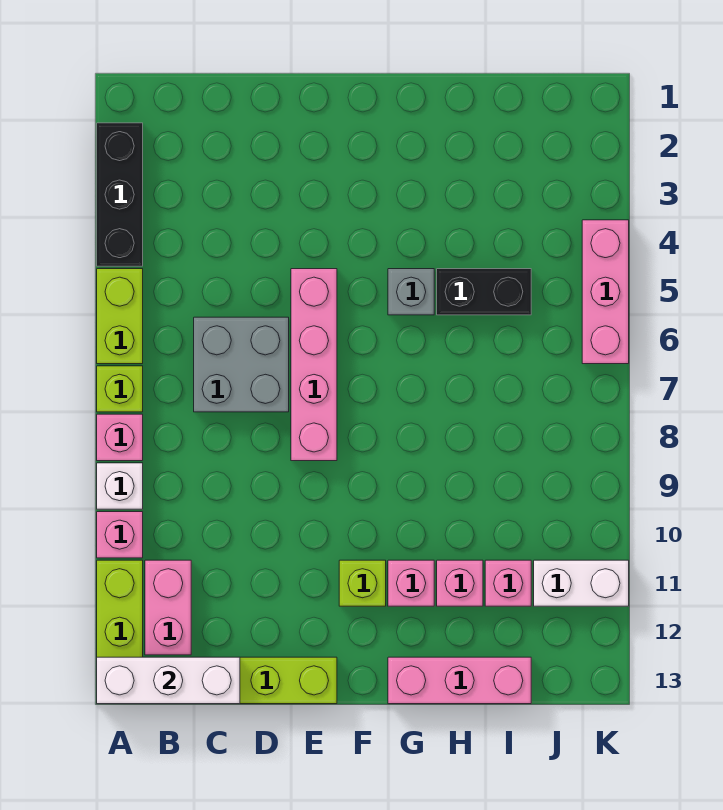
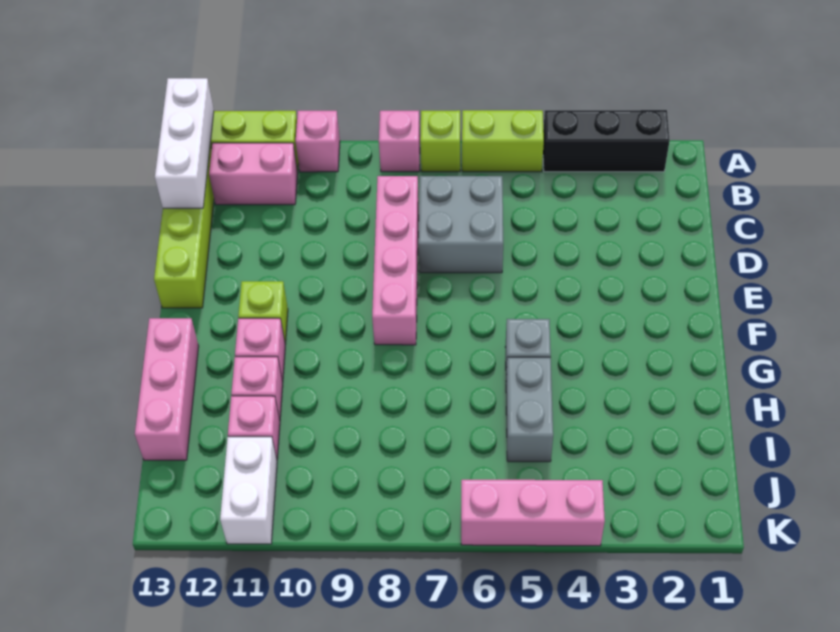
white brick A9 level 1 -> none
pink brick E5:E8 level 1 -> pink brick C8:F8 level 1
black brick H5:I5 level 1 -> grey brick H5:I5 level 1

